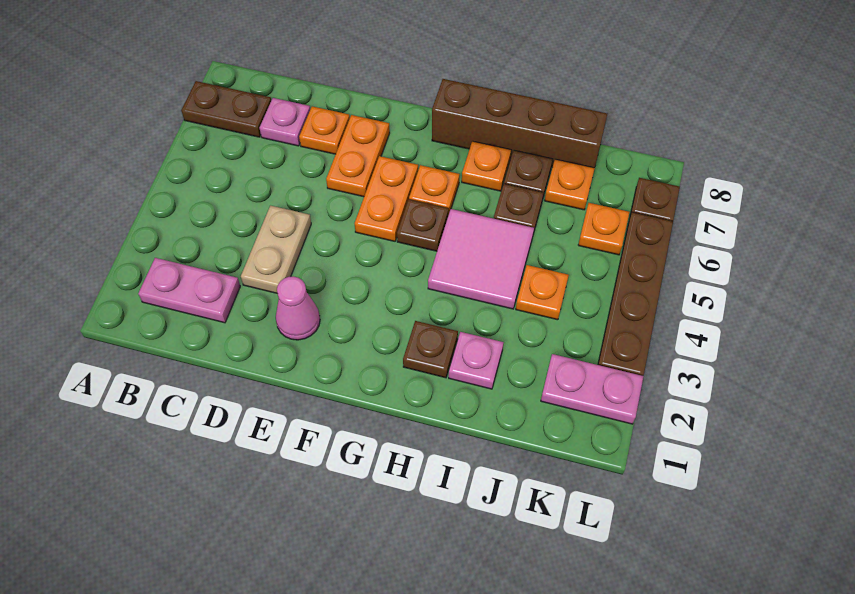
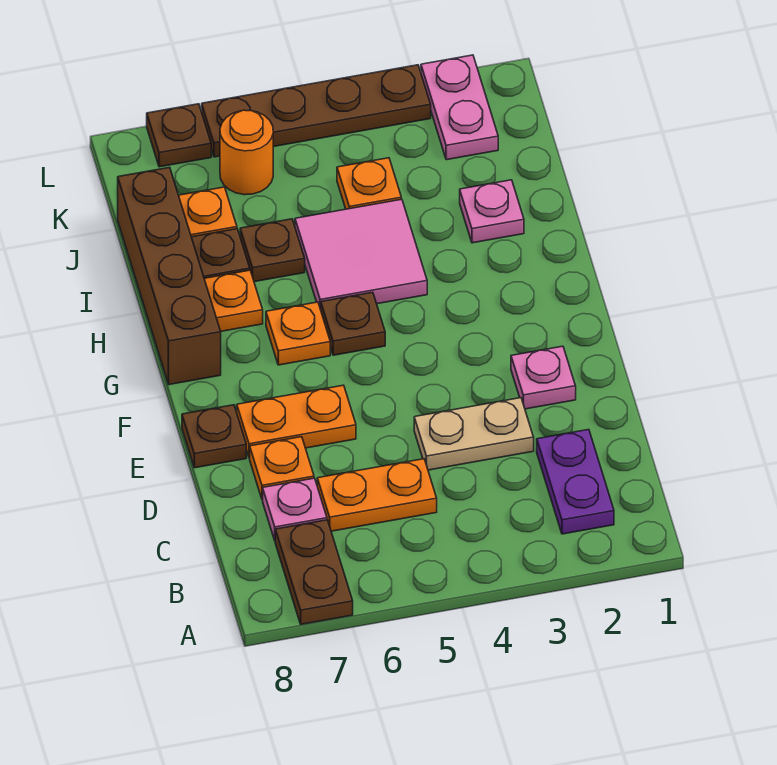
pink plate B2:C2 level 1 -> purple plate B2:C2 level 1
pink cone E2 level 1 -> pink plate E2 level 1
orange plate F5:F6 level 1 -> orange plate C5:C6 level 1
brown plate H2 level 1 -> brown plate E8 level 1
orange plate K6 level 1 -> orange round brick K6 level 1

